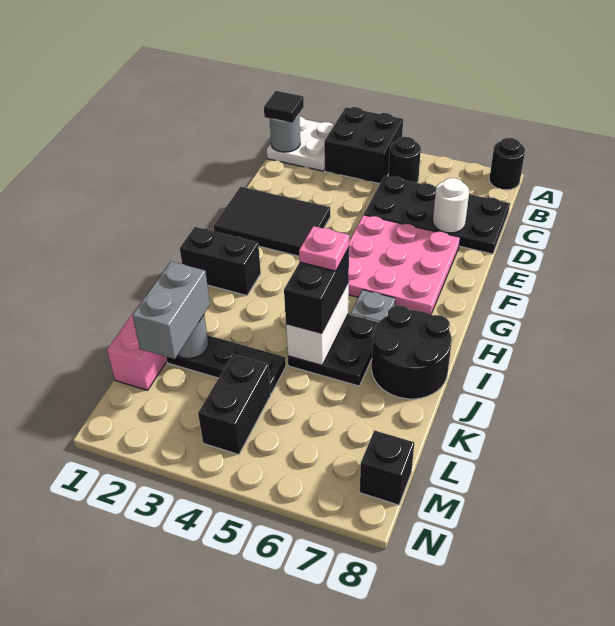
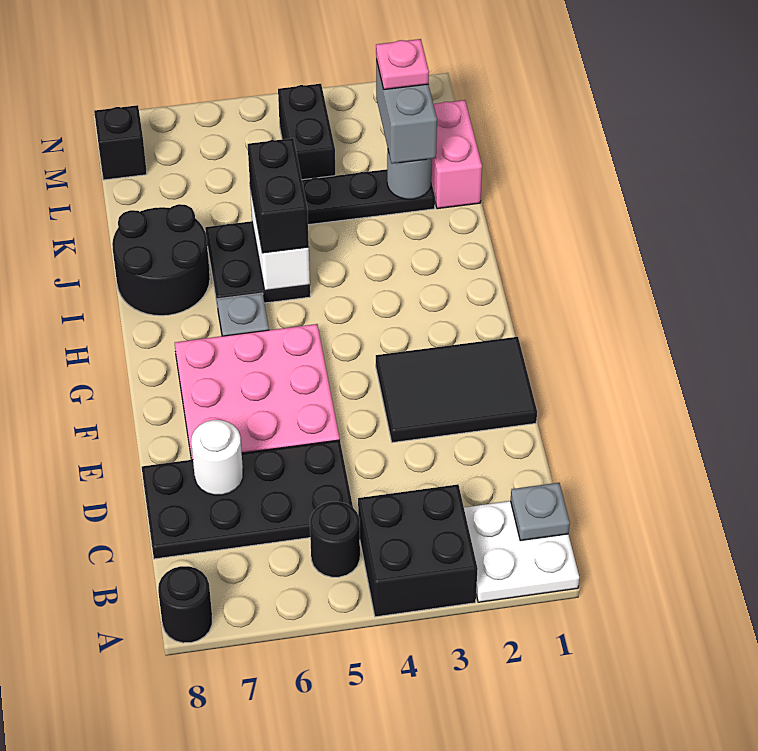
grey round brick B1 level 2 -> grey plate B1 level 2
black tile B1 level 3 -> none
black brick H1:H2 level 1 -> none
pink plate I5 level 4 -> pink plate L2 level 4

